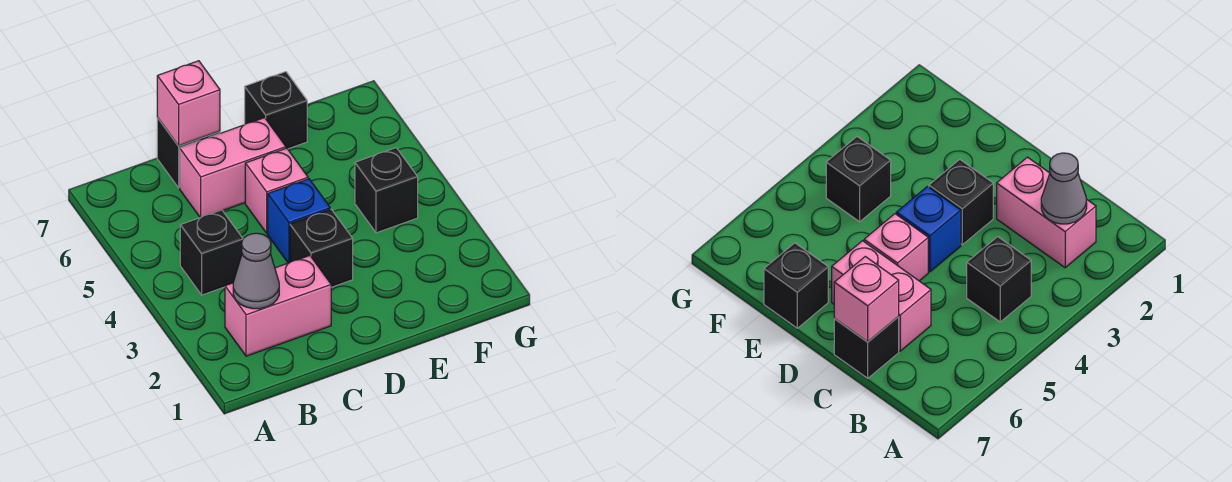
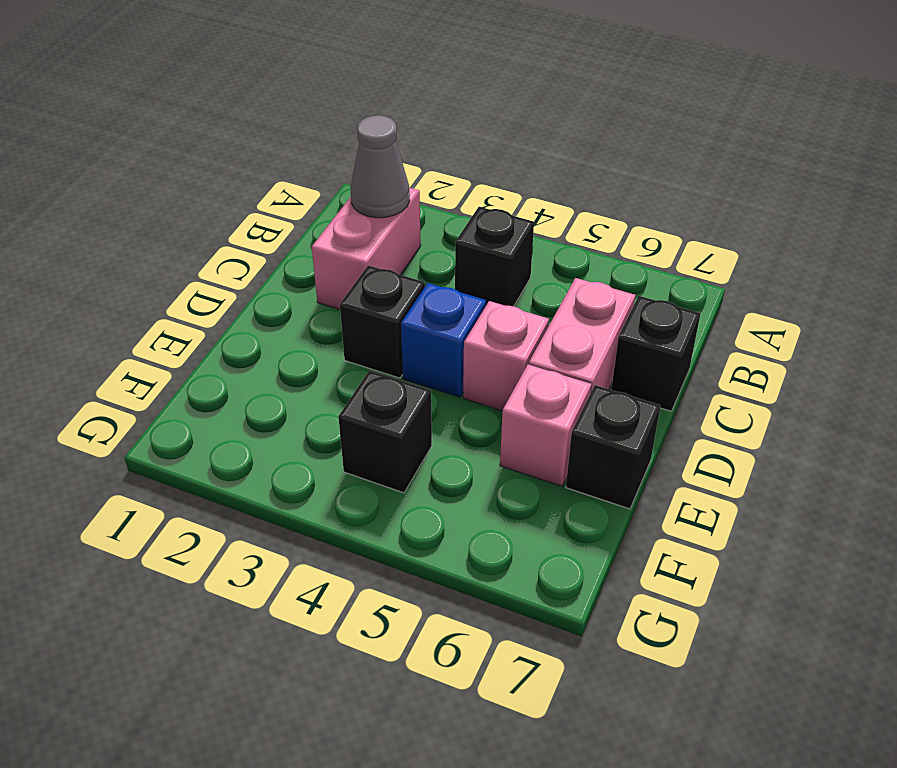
pink brick C7 level 2 -> pink brick E6 level 1

